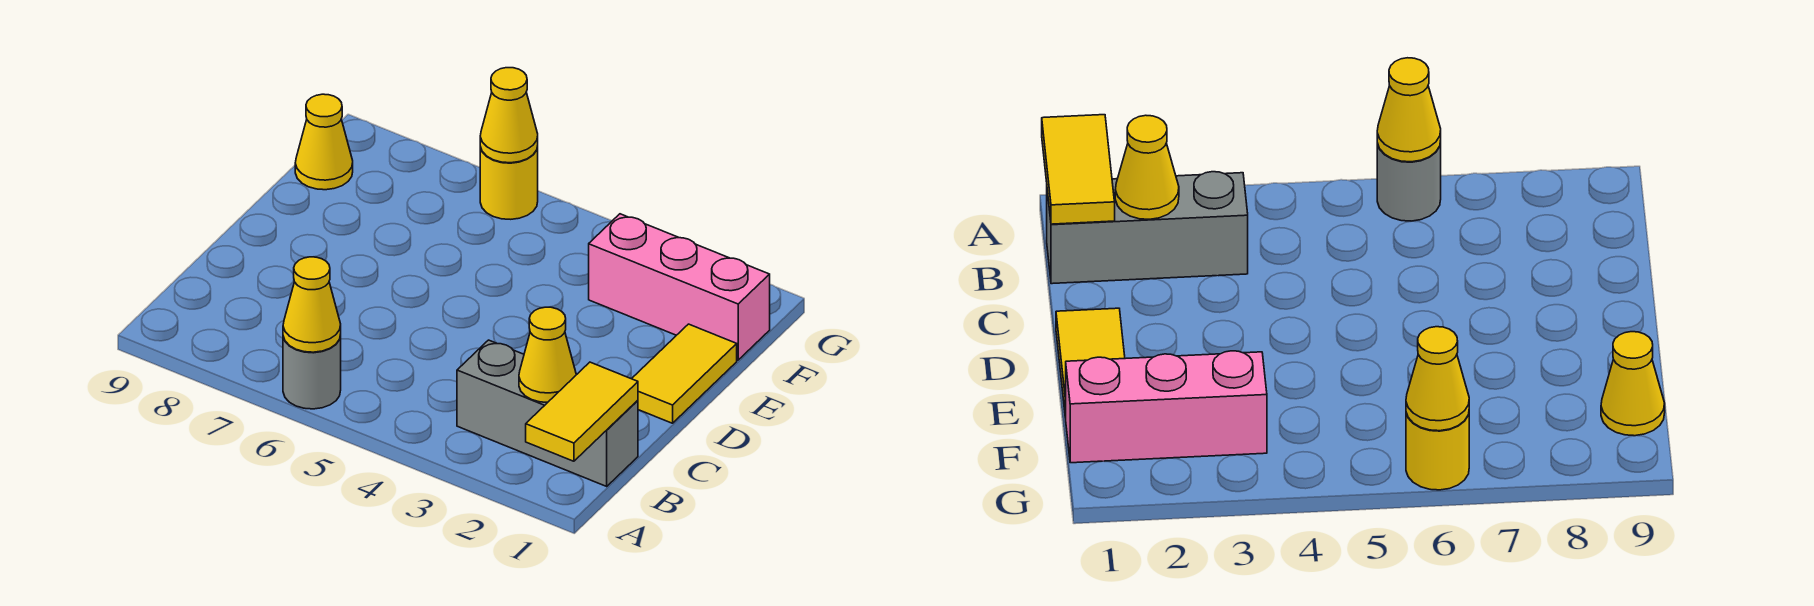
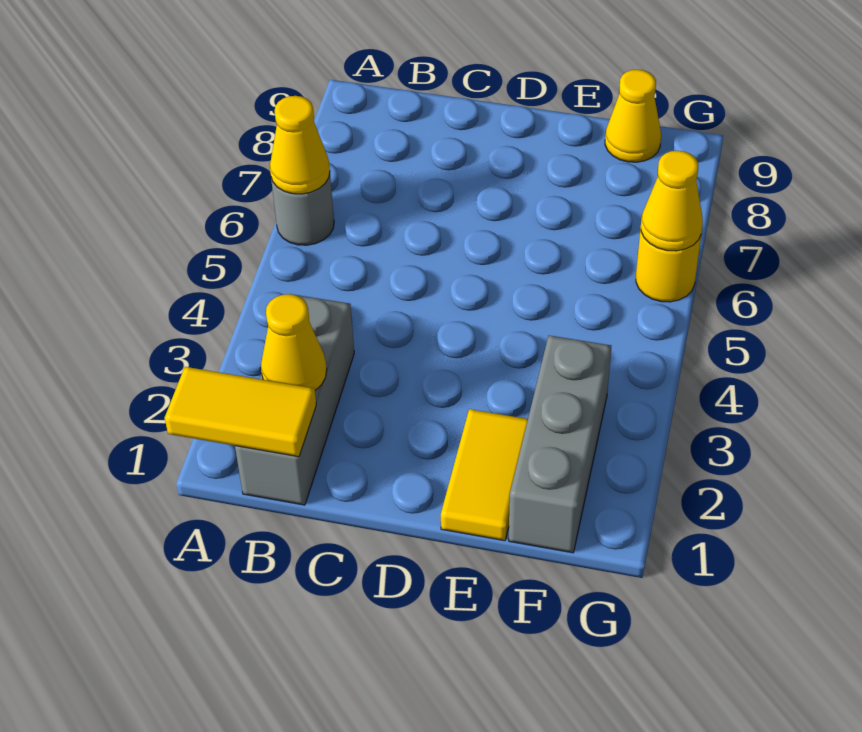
yellow tile D1:E1 level 1 -> yellow tile E1:E2 level 1
pink brick F1:F3 level 1 -> grey brick F1:F3 level 1

